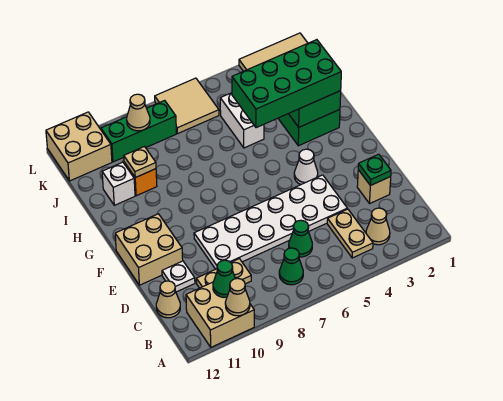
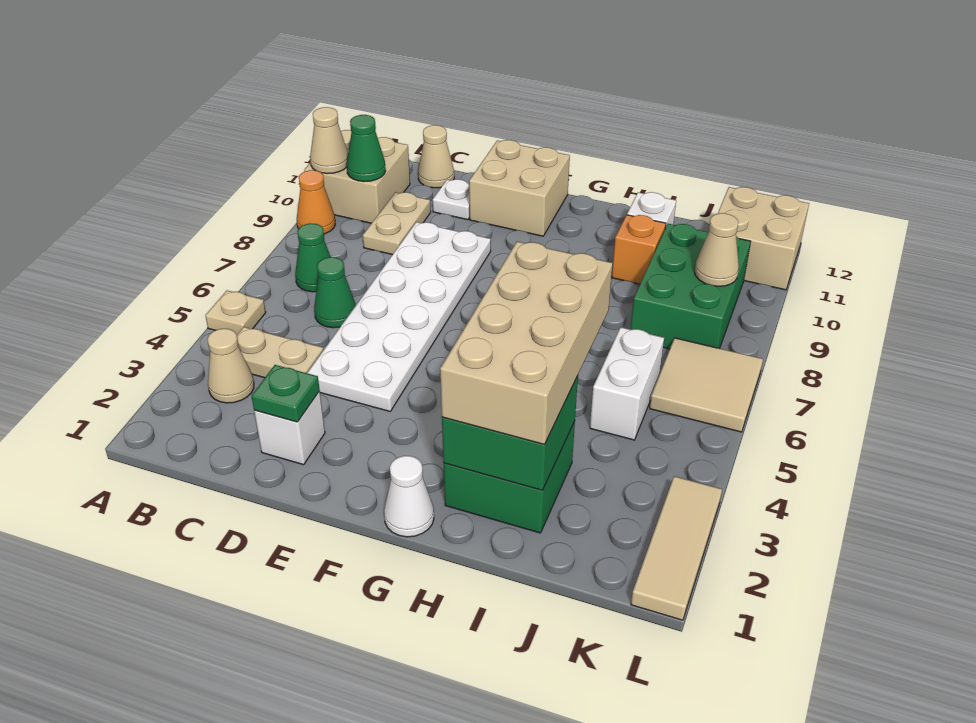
none -> orange cone A9 level 1
tan brick D2 level 1 -> white brick D2 level 1
white cone F4 level 1 -> white cone G1 level 1
green brick H2:I5 level 3 -> tan brick H2:I5 level 3
white brick I5:J5 level 1 -> white brick J5:J6 level 1
tan plate I10 level 2 -> tan plate A5 level 1
green brick K8:K10 level 1 -> green brick J8:K10 level 1

